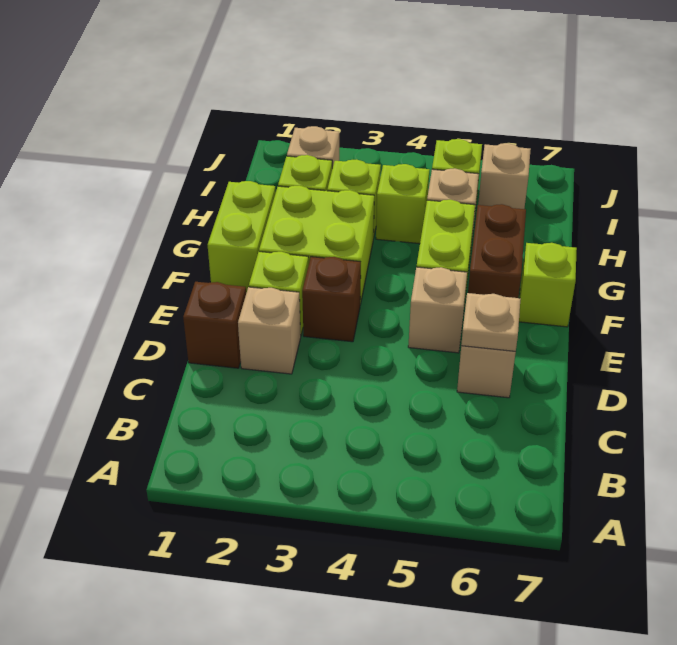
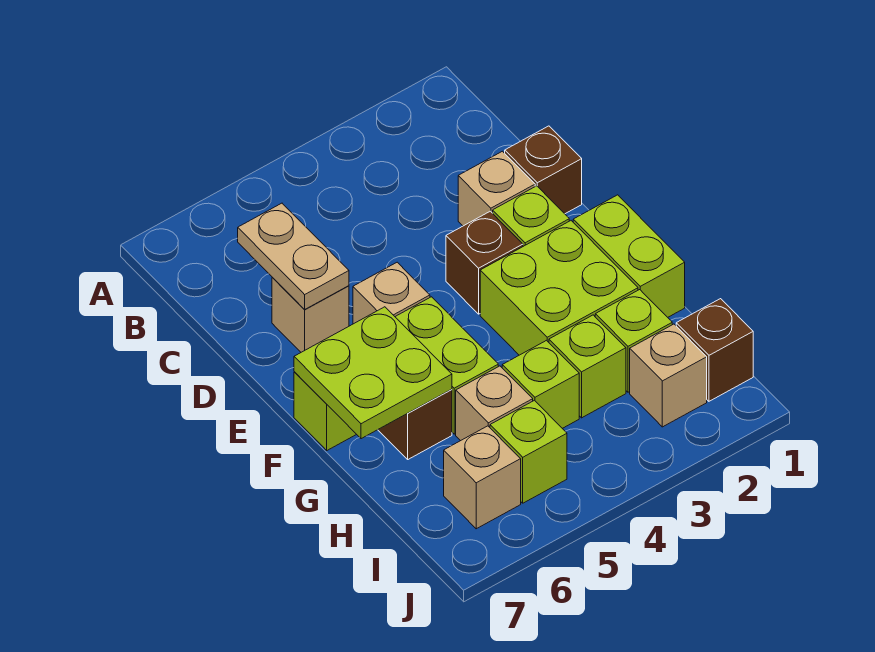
tan plate D6 level 2 -> tan plate C6:D6 level 2
none -> lime plate F6:G7 level 2
none -> brown brick I1 level 1

